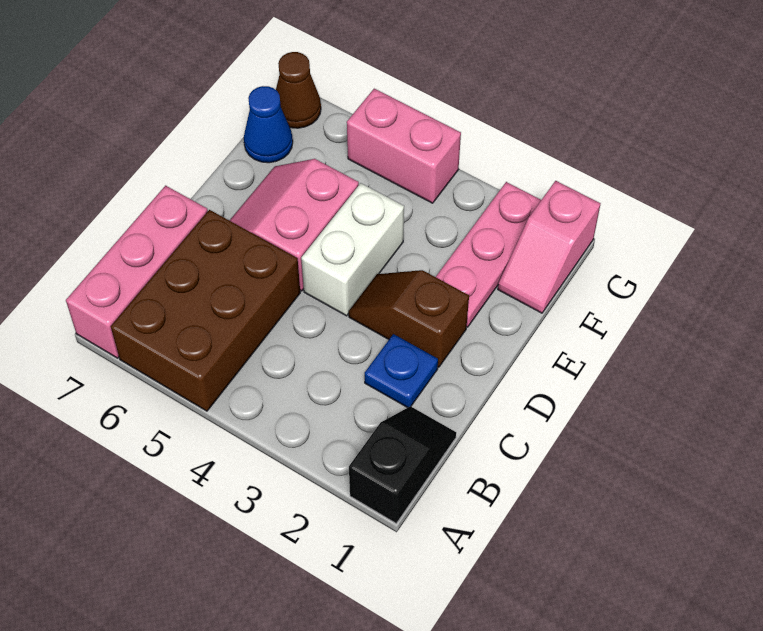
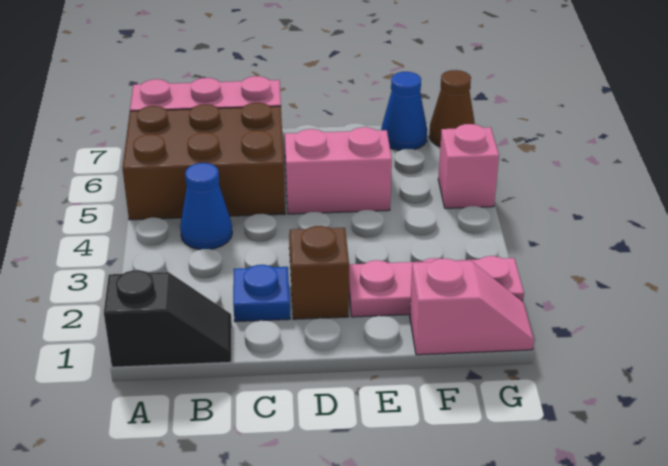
none -> blue cone B4 level 1
white brick D4:E4 level 1 -> none
pink slope F1:G1 level 1 top G -> pink slope F1:G1 level 1 top F
pink brick G4:G5 level 1 -> pink brick G5 level 1

